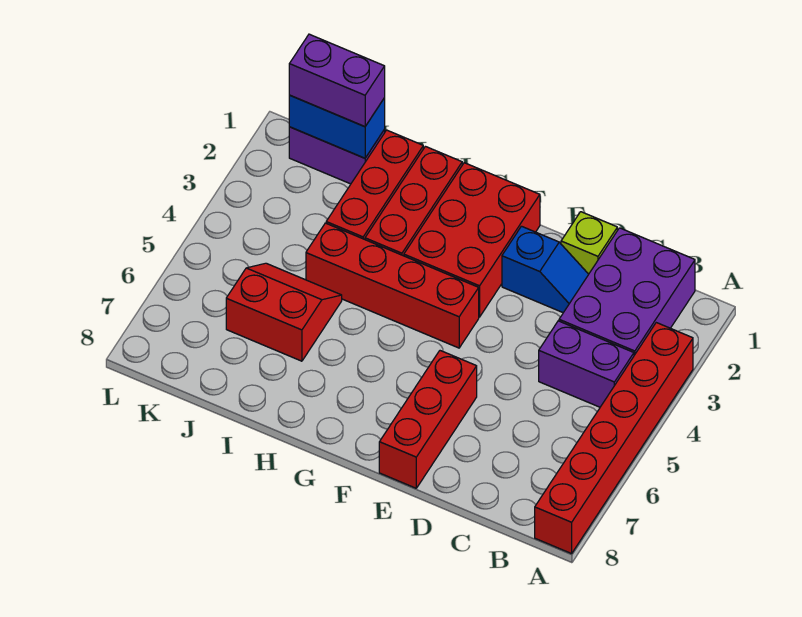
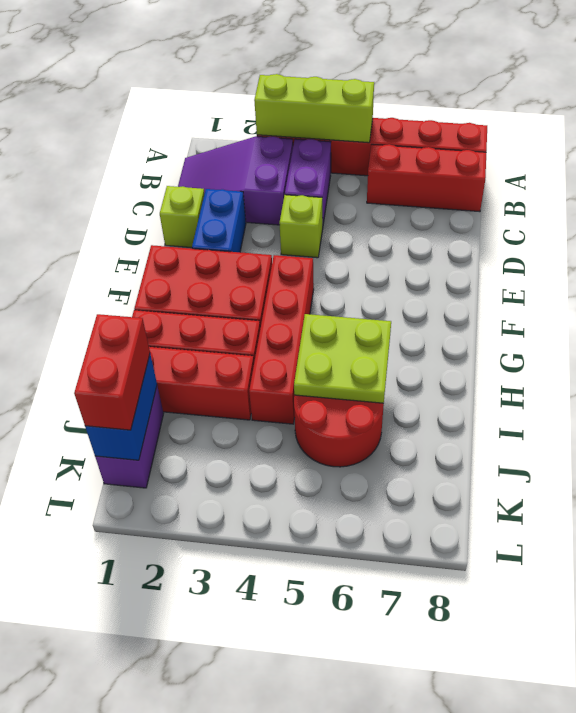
none -> lime brick A3:A5 level 2
purple brick B1:C3 level 1 -> purple slope B1:C3 level 1 top 3
blue slope D2:E2 level 1 top E -> blue brick D2:E2 level 1
none -> lime brick D4 level 1
red brick E6:E8 level 1 -> red brick B6:B8 level 1
none -> lime plate H5:I6 level 2
red slope I5:J6 level 1 top 6 -> red round brick I5:J6 level 1
purple brick J1:K1 level 3 -> red brick J1:K1 level 3

